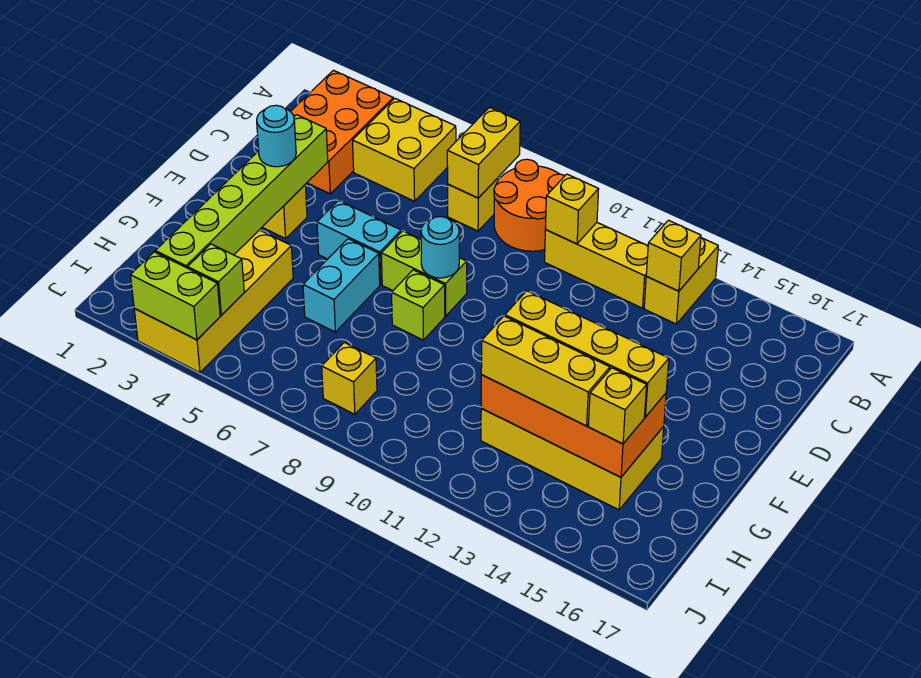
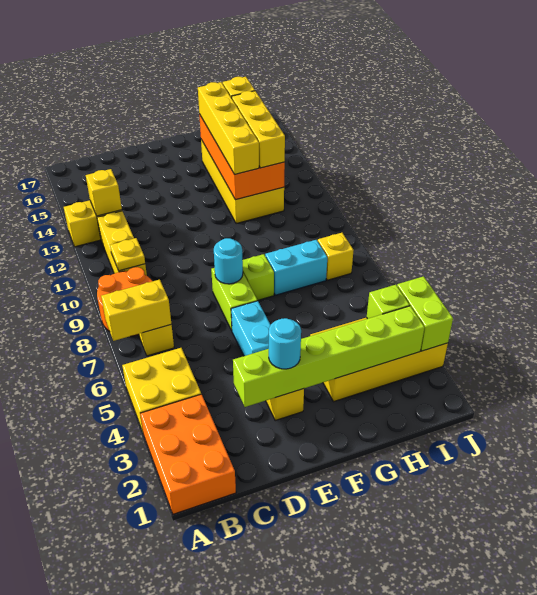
orange brick A2:C3 level 1 -> orange brick A1:B3 level 1
yellow brick B10 level 2 -> yellow plate B10 level 2
cyan brick F6:G6 level 1 -> cyan brick G8:H8 level 1

